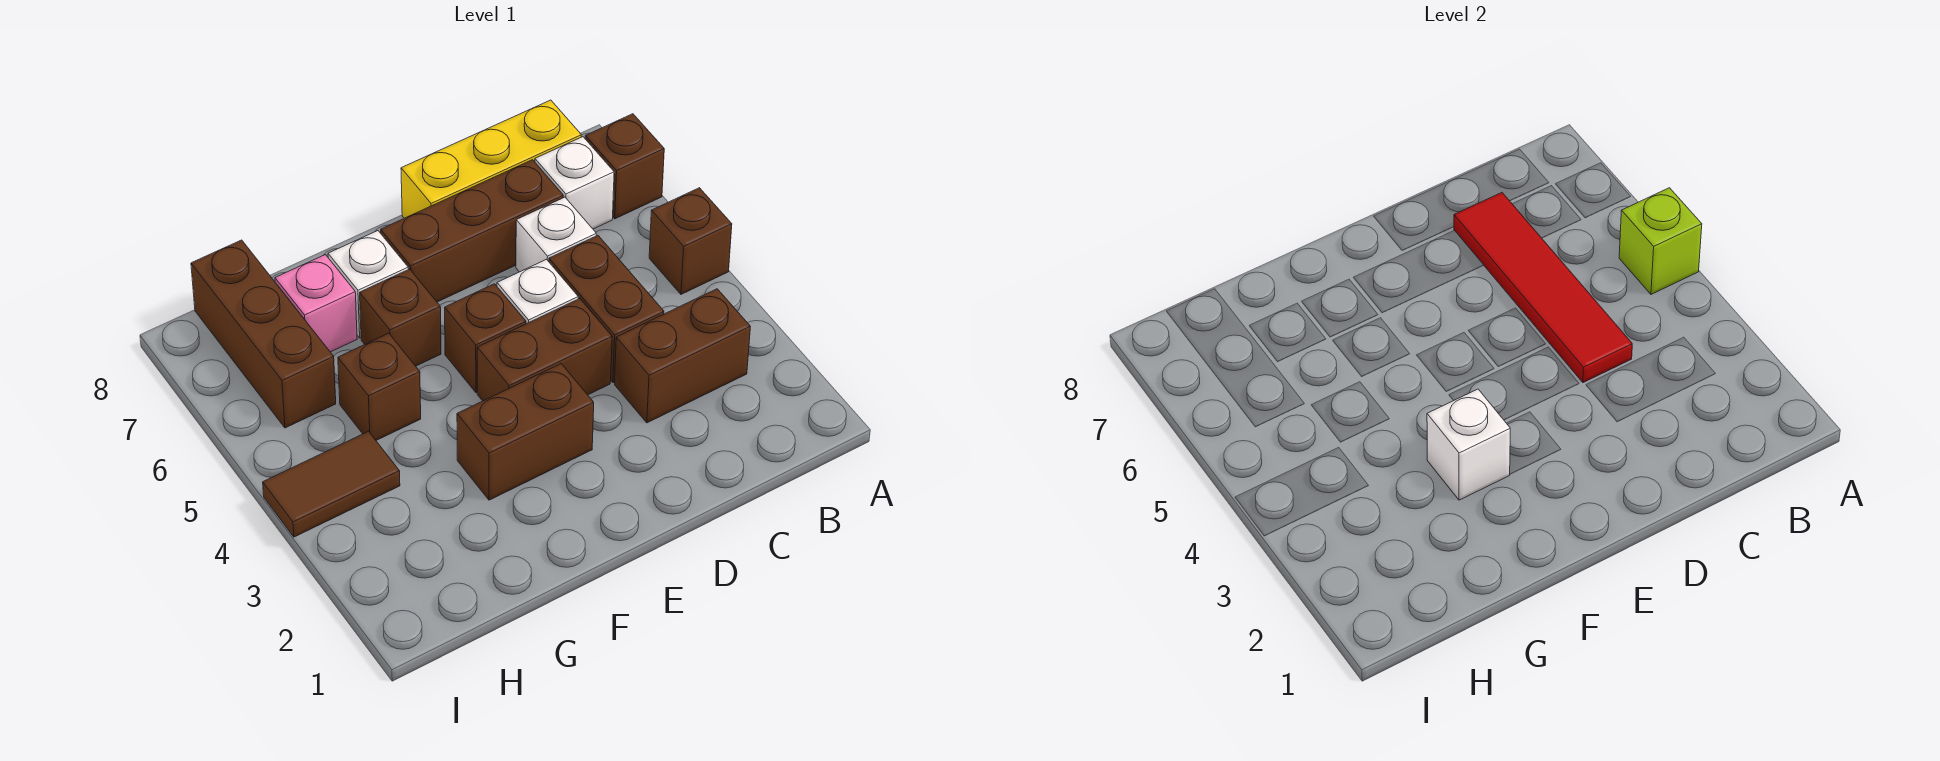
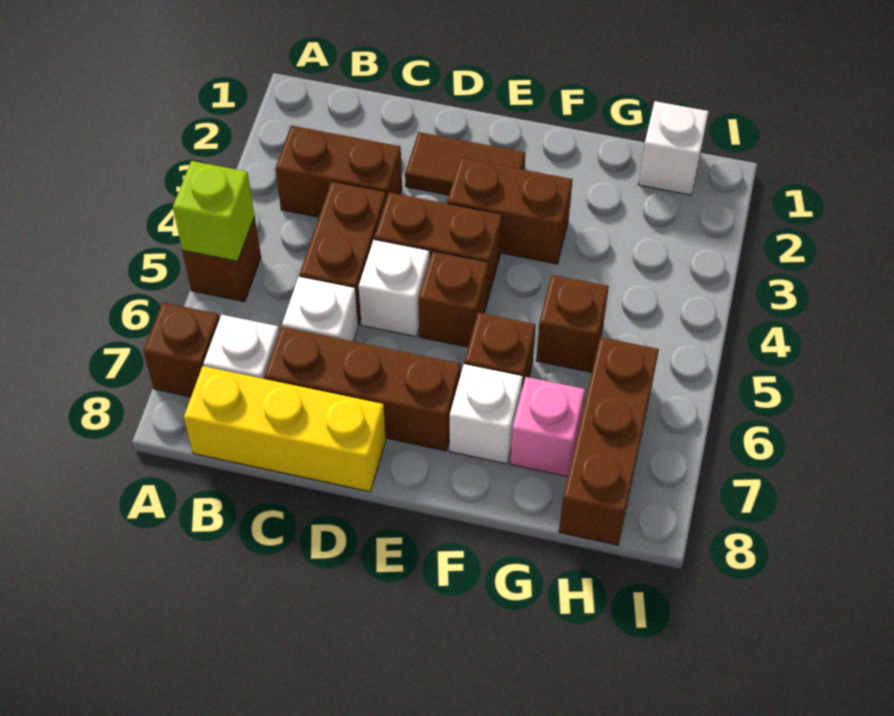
red tile C4:C7 level 2 -> none
white brick F3 level 2 -> white brick H1 level 1
brown tile H4:I4 level 1 -> brown tile D2:E2 level 1

